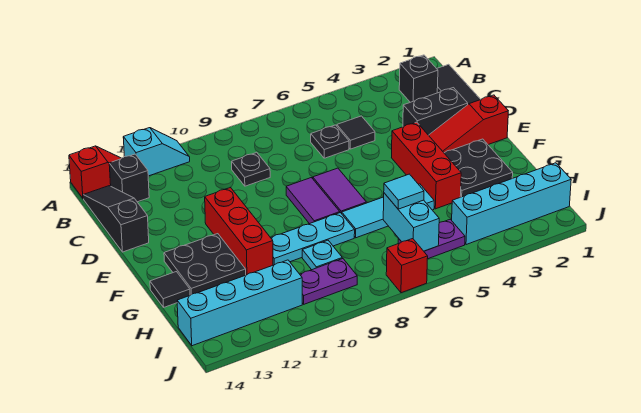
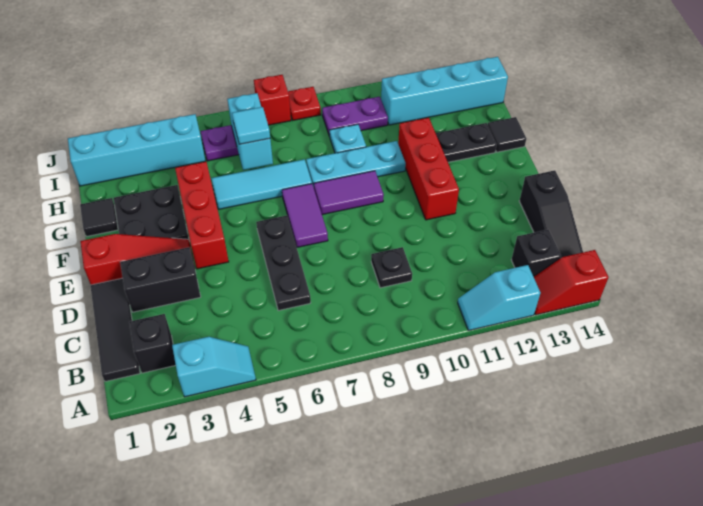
none -> cyan slope A3:A4 level 1 top 3
black tile C5 level 1 -> black tile G1 level 1
black plate C6 level 1 -> black plate C6:E6 level 1
purple tile E8:F8 level 1 -> purple tile F8:F9 level 1
black plate F12:G13 level 1 -> black plate G12:G13 level 1
none -> red plate J8 level 1

